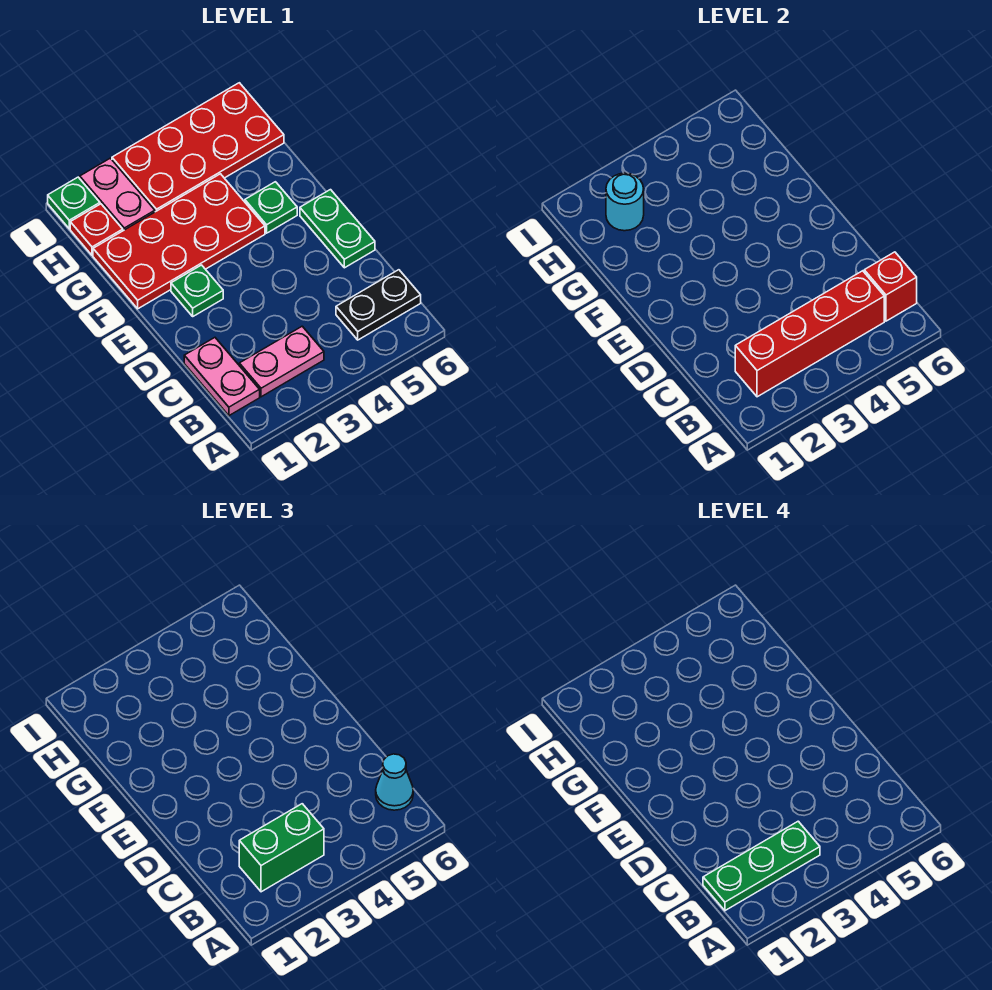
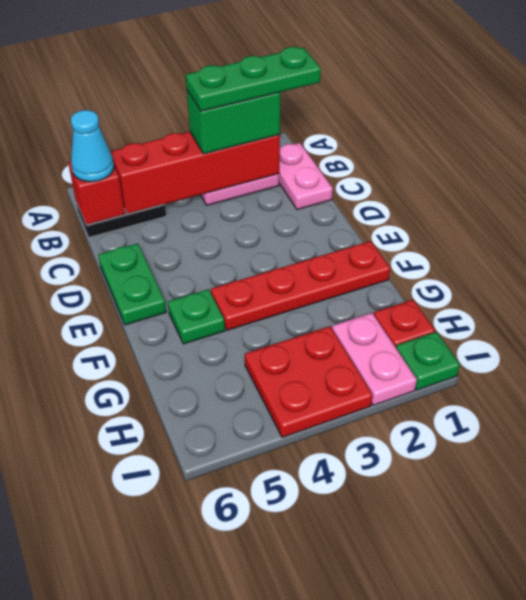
green plate E2 level 1 -> none
red plate F1:G4 level 1 -> red plate F1:F4 level 1
cyan round brick H2 level 2 -> none
red plate H3:I6 level 1 -> red plate H3:I4 level 1

